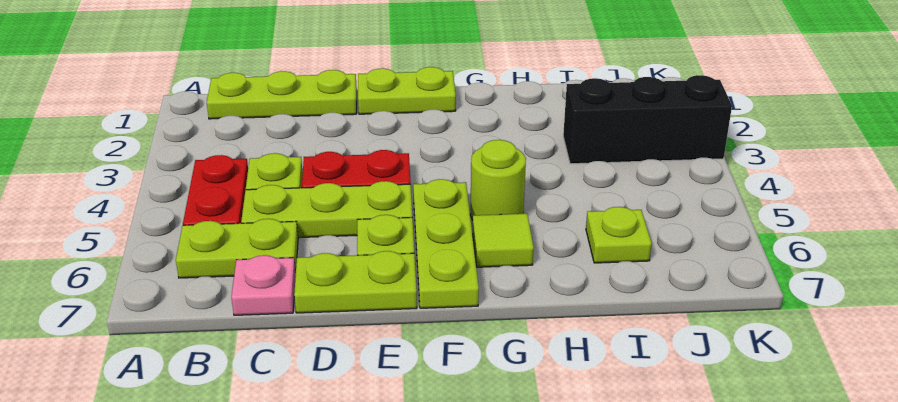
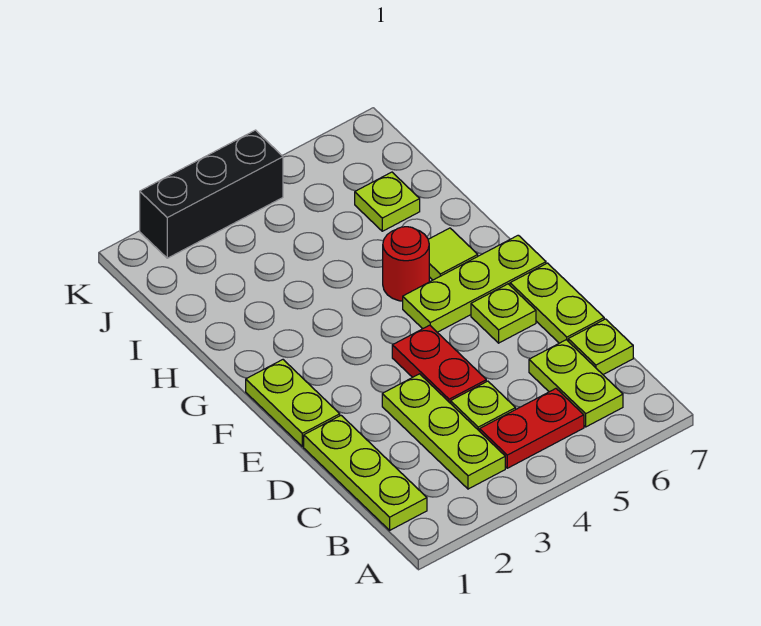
lime plate C5:E5 level 1 -> lime plate B3:D3 level 1
pink plate C7 level 1 -> lime plate C7 level 1
lime round brick G5 level 1 -> red round brick G5 level 1
black brick I3:K3 level 1 -> black brick K2:K4 level 1

